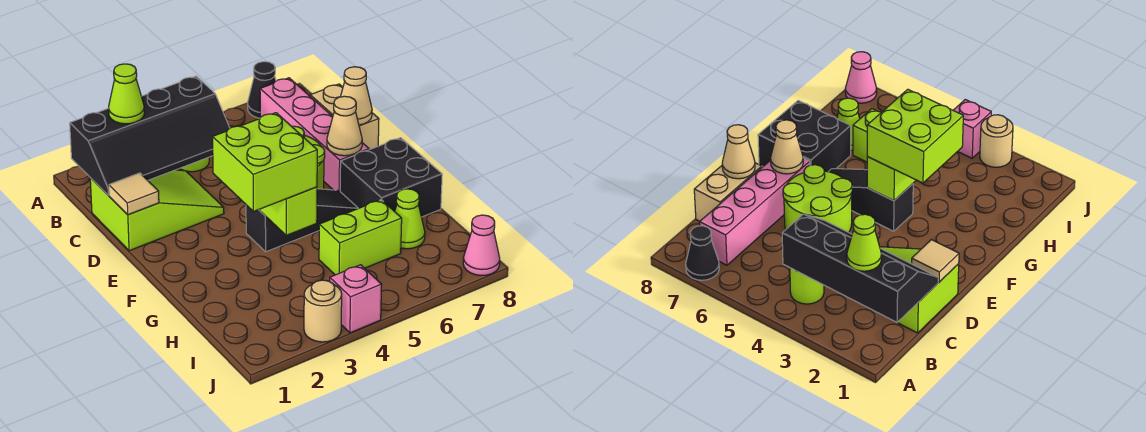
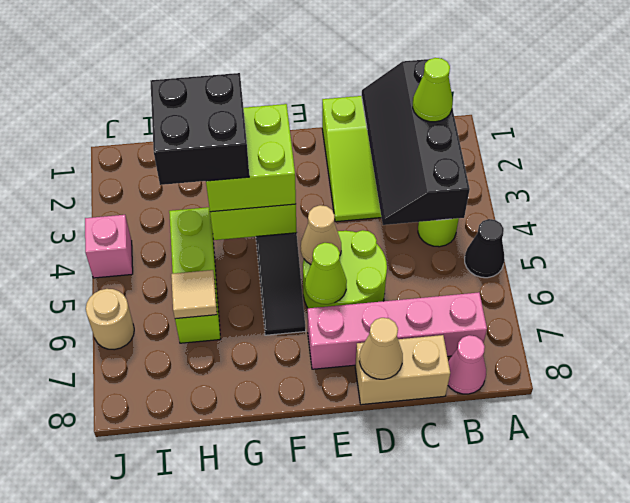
black cone A7 level 1 -> black cone A5 level 1
tan tile D1 level 2 -> tan tile H6 level 2
tan cone E7 level 2 -> tan cone E5 level 2
black brick F7:G8 level 1 -> black brick G3:H4 level 4
lime brick H5:H6 level 1 -> lime brick H4:H6 level 1
lime cone H7 level 1 -> lime cone E6 level 2
tan round brick J3 level 1 -> tan round brick J6 level 1
pink cone J8 level 1 -> pink cone B8 level 1

